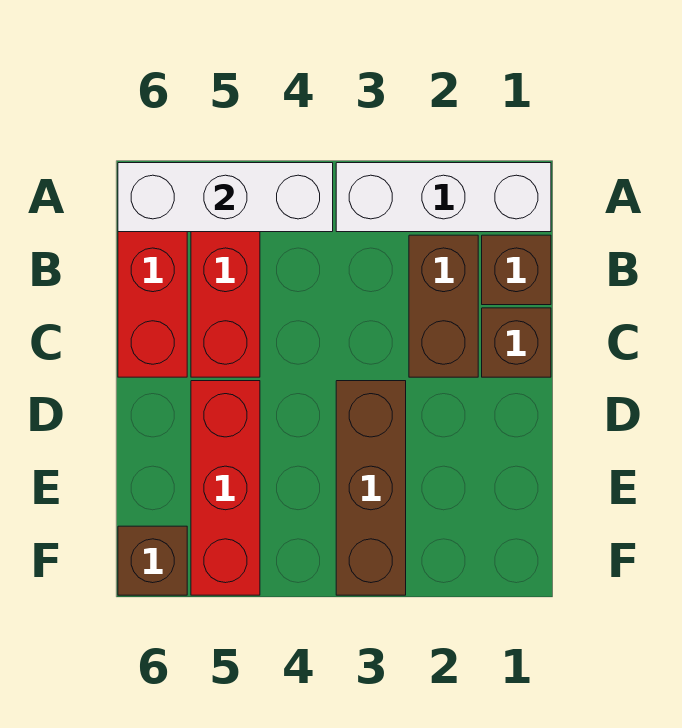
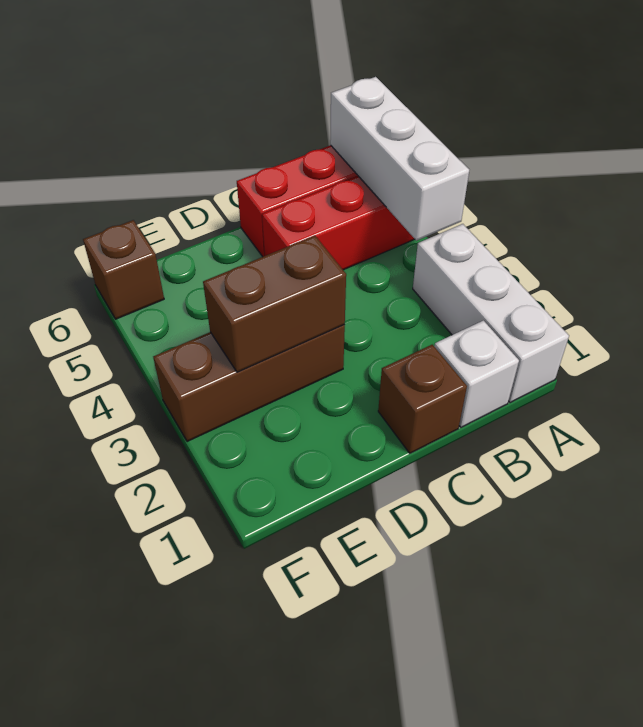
brown brick B1 level 1 -> white brick B1 level 1
brown brick B2:C2 level 1 -> brown brick D3:E3 level 2
red brick D5:F5 level 1 -> none

